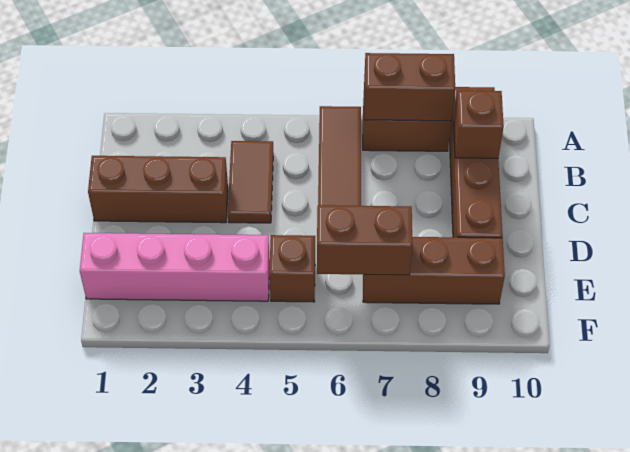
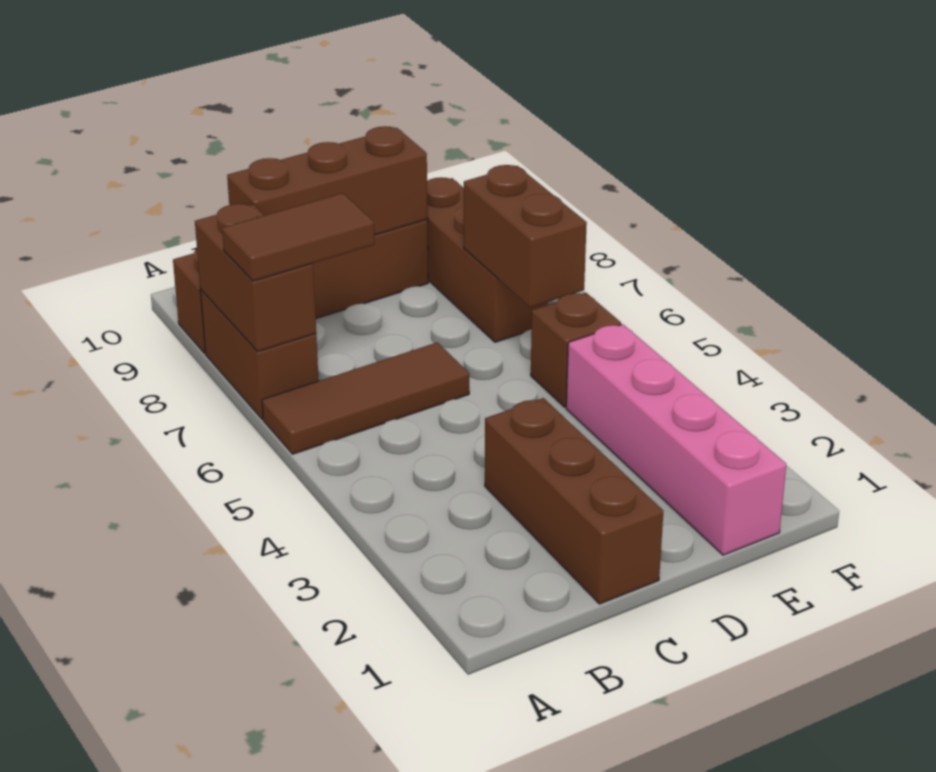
brown tile B4:C4 level 1 -> brown tile A7:B7 level 3
brown brick B9 level 2 -> brown brick B9:D9 level 2

